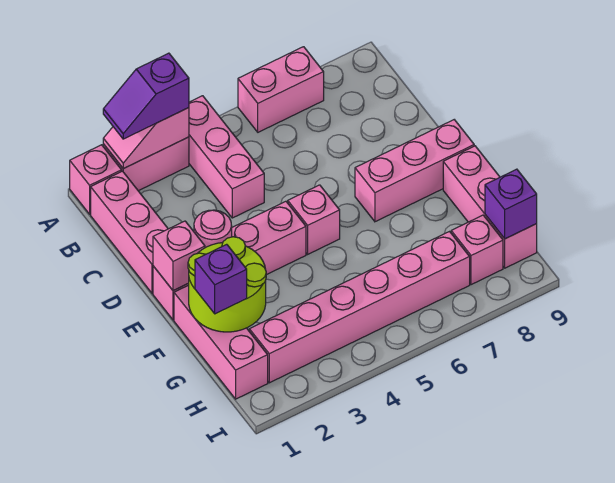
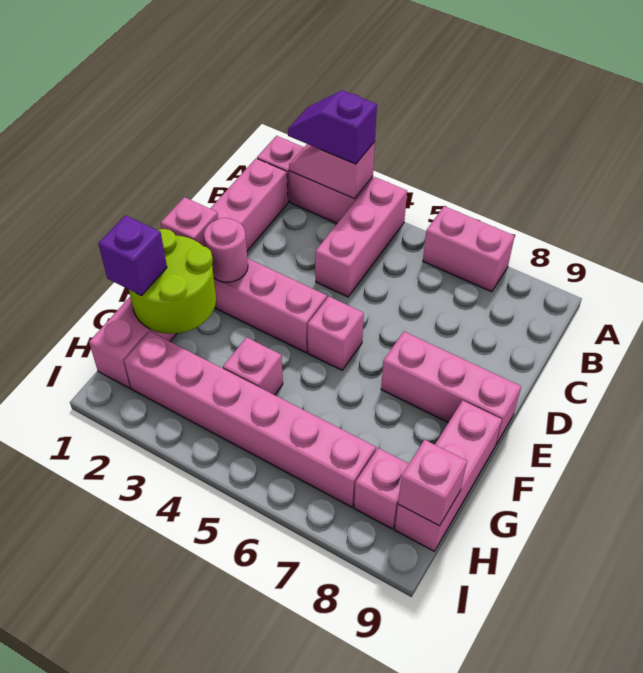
none -> pink brick G4 level 1
purple brick H9 level 2 -> pink brick H9 level 2

